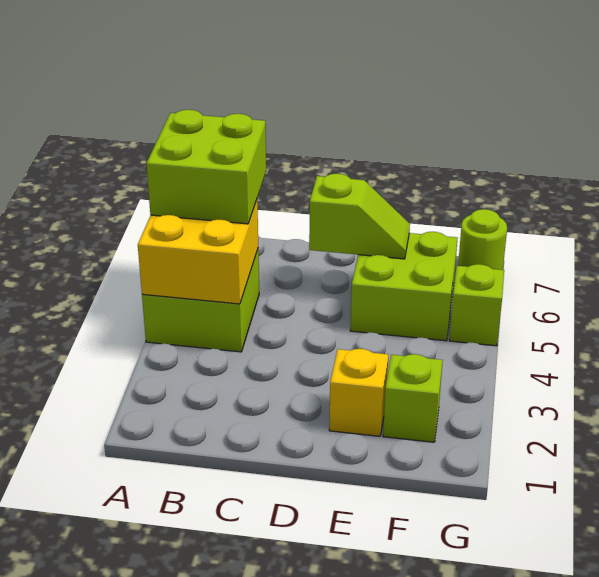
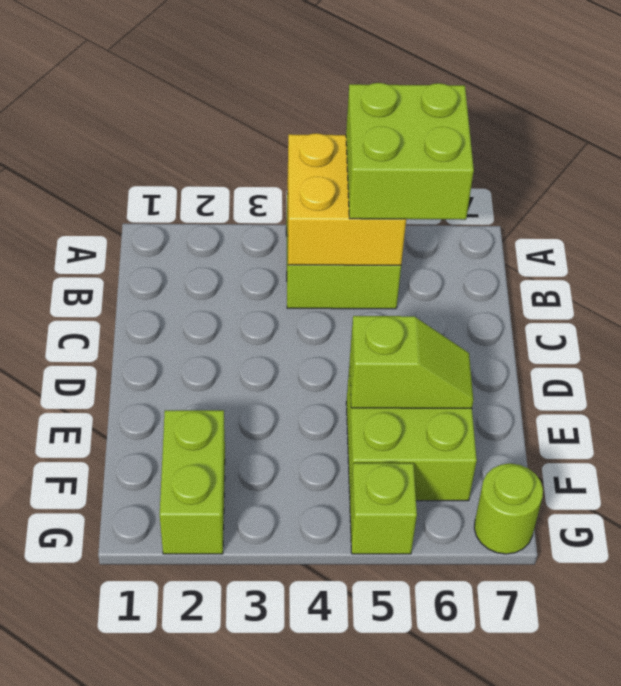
lime slope D6:E6 level 2 top D -> lime slope E5:E6 level 2 top 5
yellow brick E2 level 1 -> none
lime brick F2 level 1 -> lime brick F2:G2 level 1

